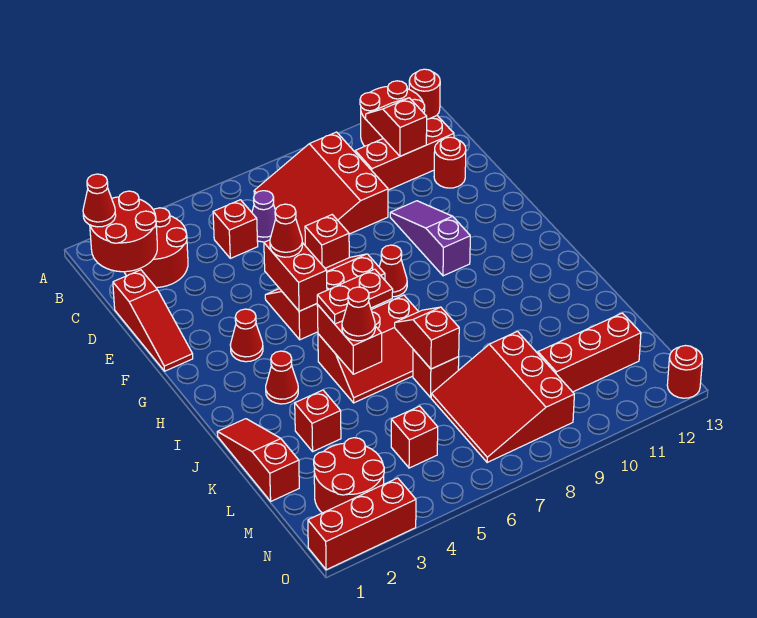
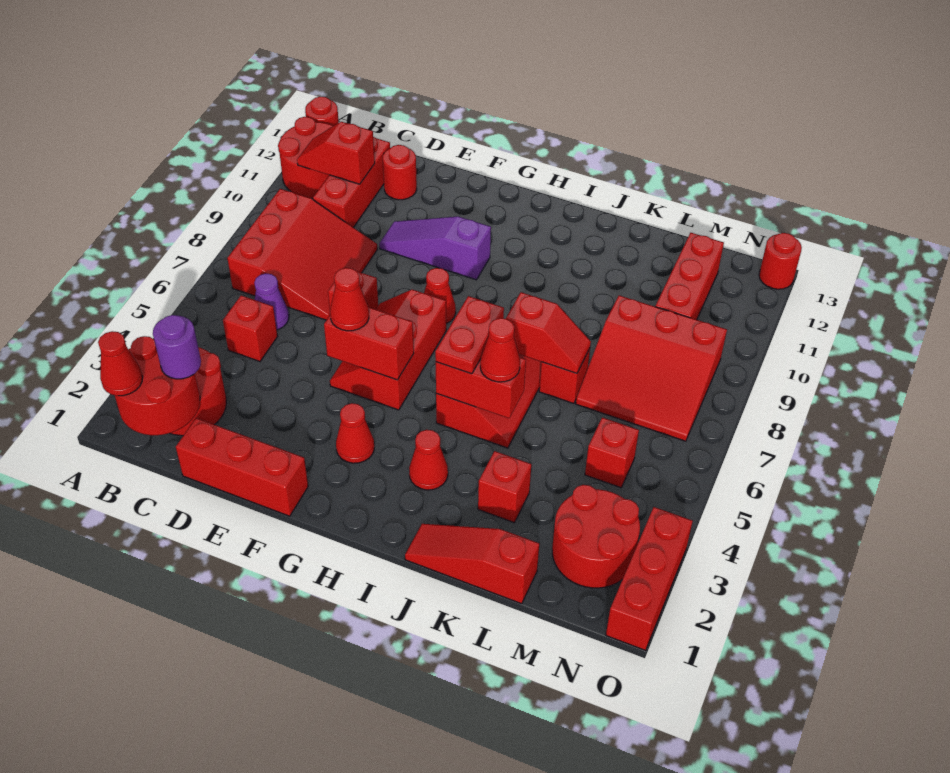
red slope B7:D9 level 1 top 9 -> red slope B7:D9 level 1 top B
none -> purple round brick C2 level 3
red slope D1:F1 level 1 top D -> red brick D1:F1 level 1
red slope J7:K7 level 2 top K -> red slope J7:K7 level 2 top J

